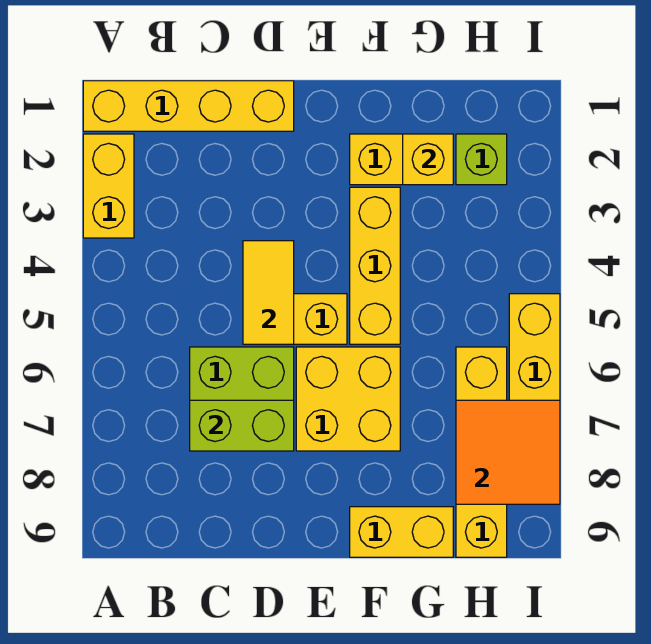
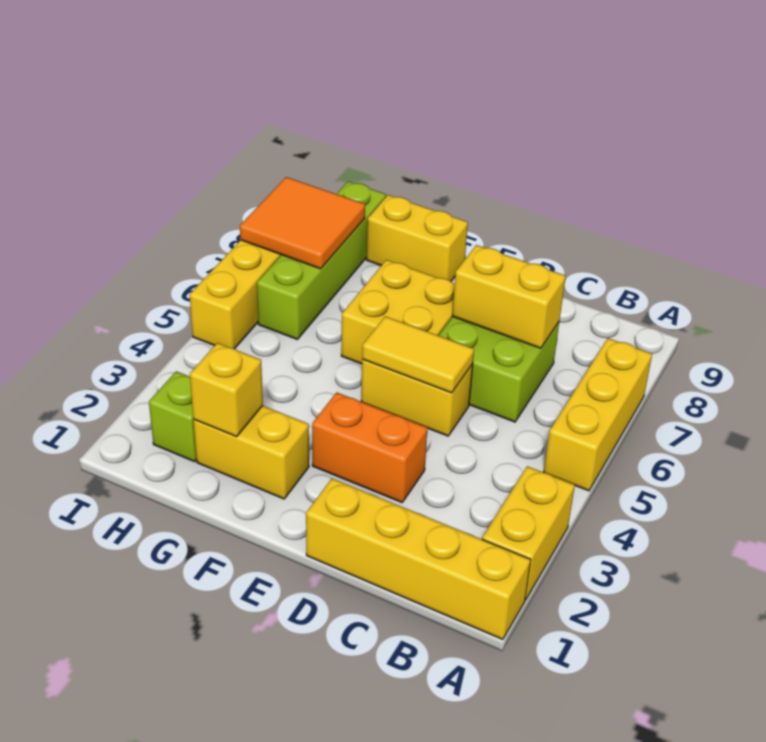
lime brick C7:D7 level 2 -> yellow brick C7:D7 level 2
none -> orange brick D3:E3 level 1
yellow tile D4:D5 level 2 -> yellow tile D5:E5 level 2
yellow brick F3:F5 level 1 -> yellow brick A5:A7 level 1
yellow brick H6:H9 level 1 -> lime brick H6:H9 level 1

